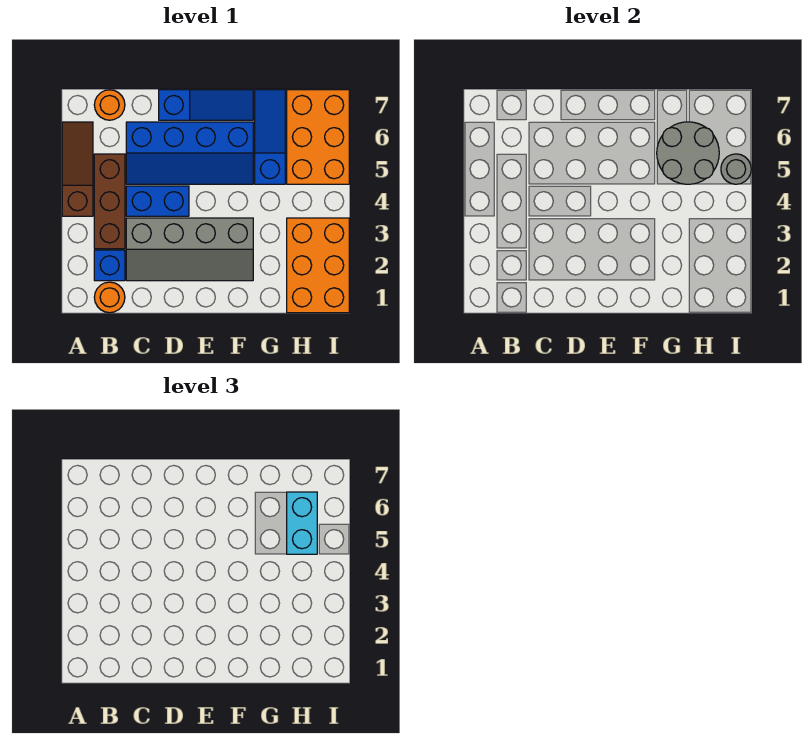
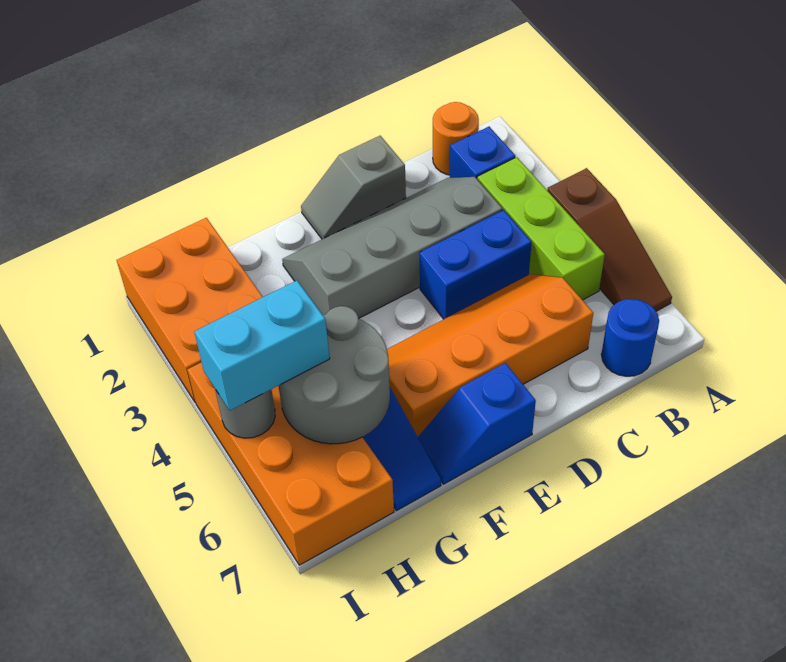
brown brick B3:B5 level 1 -> lime brick B3:B5 level 1
orange round brick B7 level 1 -> blue round brick B7 level 1
blue slope C5:F6 level 1 top 6 -> orange slope C5:F6 level 1 top 6
none -> grey slope D1:E1 level 1 top D
blue slope D7:F7 level 1 top D -> blue slope E7:F7 level 1 top E
orange brick H5:I7 level 1 -> orange brick H4:I7 level 1
cyan brick H5:H6 level 3 -> cyan brick H5:I5 level 3

